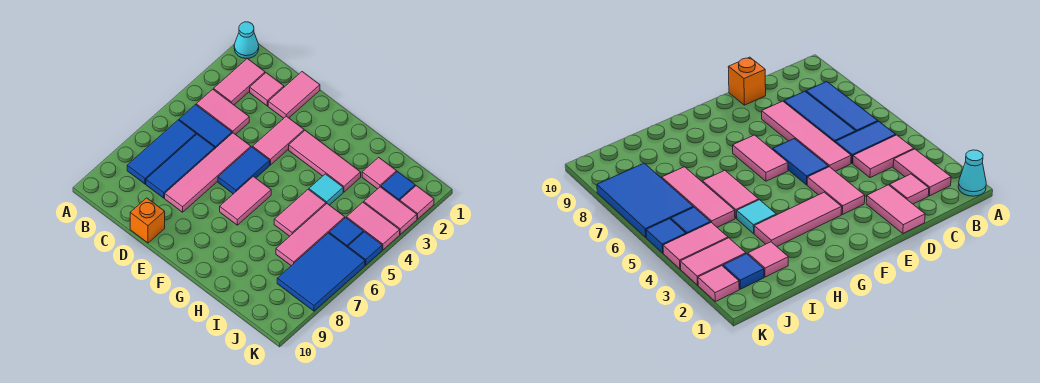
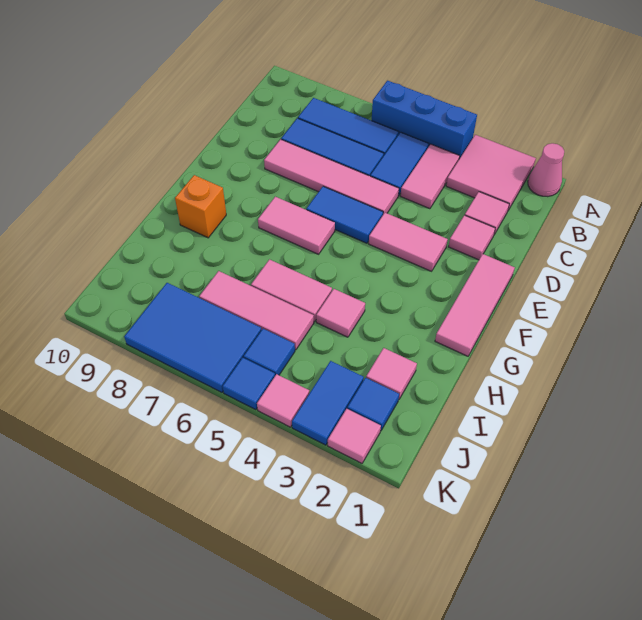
cyan cone A1 level 1 -> pink cone A1 level 1
none -> blue brick A4:A6 level 1
pink tile B2:B3 level 1 -> pink tile A2:B3 level 1
pink tile D1:D2 level 1 -> pink tile D2 level 1
orange brick D10 level 1 -> orange brick G9 level 1
pink tile F3:H3 level 1 -> pink tile E1:G1 level 1
cyan tile H4 level 1 -> pink tile H4 level 1
pink tile J3:K3 level 1 -> blue tile J3:K3 level 1
pink tile J4:K4 level 1 -> pink tile K4 level 1

